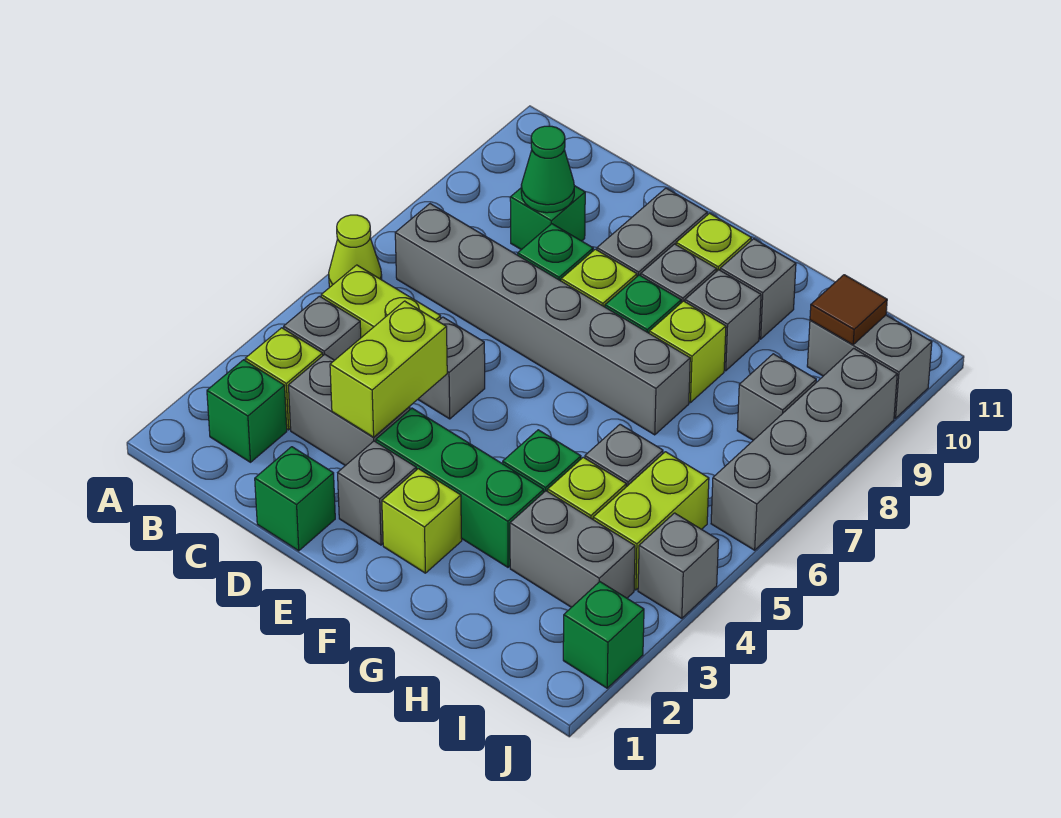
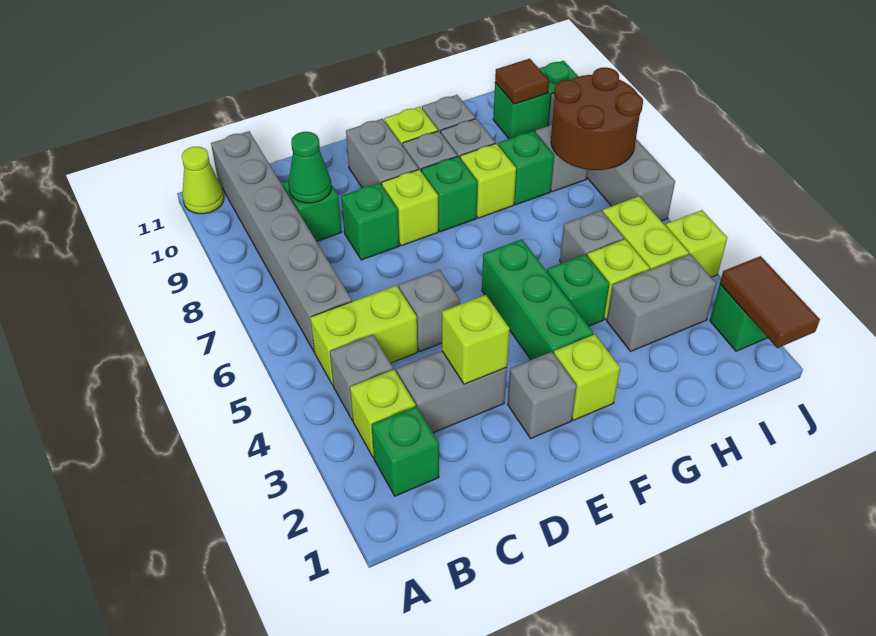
lime cone A6 level 1 -> lime cone A11 level 1
grey brick B7:G7 level 1 -> grey brick B6:B11 level 1
green brick D1 level 1 -> green brick H8 level 1
lime brick D3:D4 level 2 -> lime brick D3 level 2
green brick E3:G3 level 1 -> green brick F3:F5 level 1
none -> brown round brick I7:J8 level 2
grey brick I10:J10 level 1 -> green brick I10:J10 level 1
none -> brown tile J1:J2 level 2
grey brick J4 level 1 -> lime brick J4 level 1

